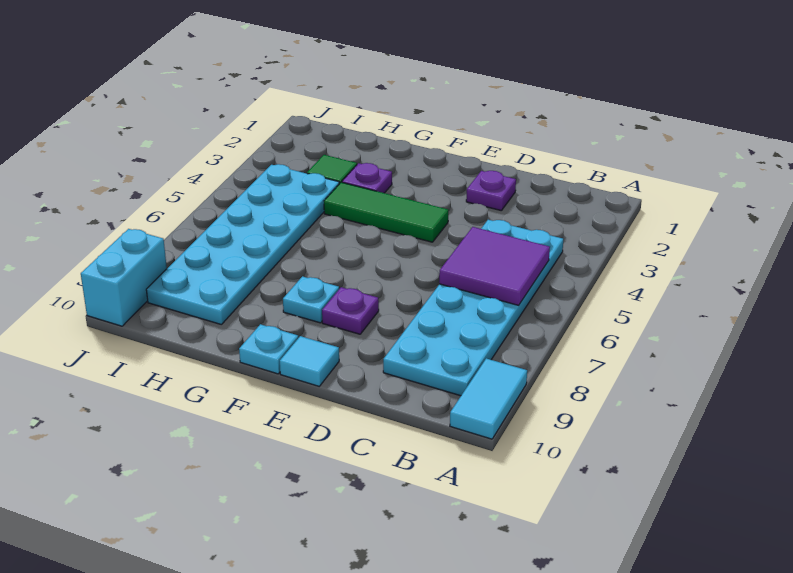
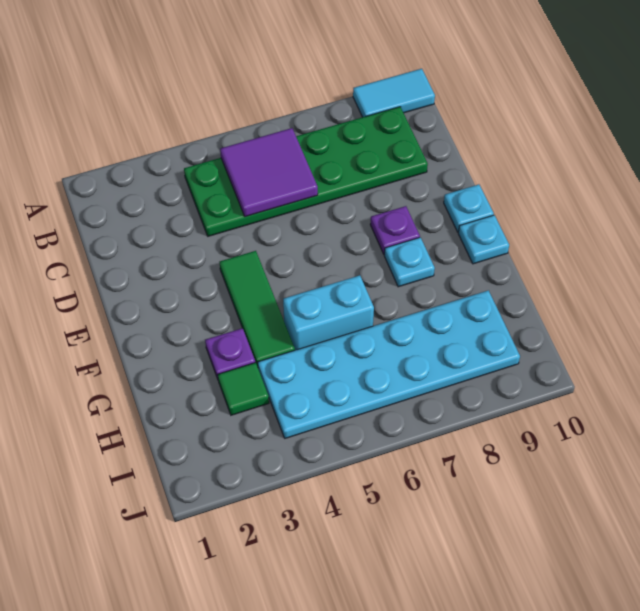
cyan plate B4:C9 level 1 -> green plate B4:C9 level 1
purple plate D2 level 1 -> none
cyan tile E10 level 1 -> cyan plate E10 level 1
cyan brick J9:J10 level 1 -> cyan brick G5:G6 level 1

